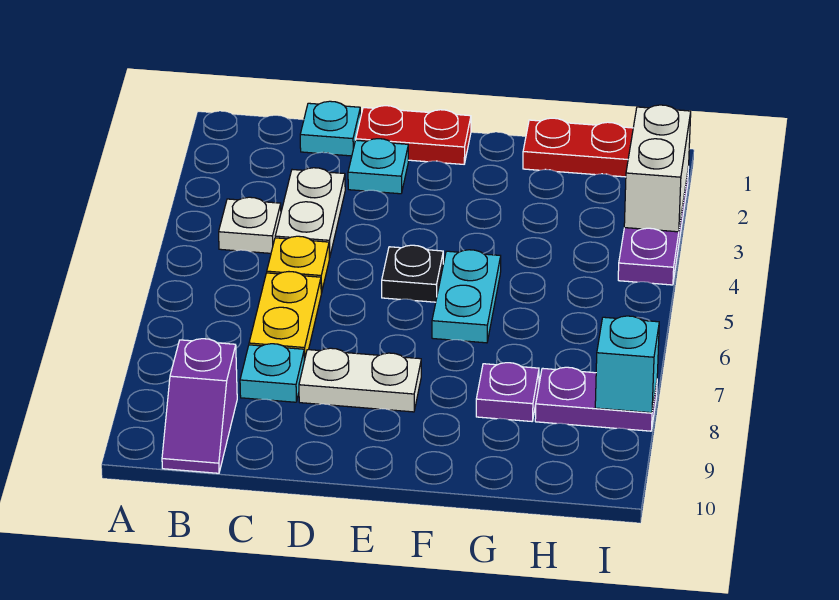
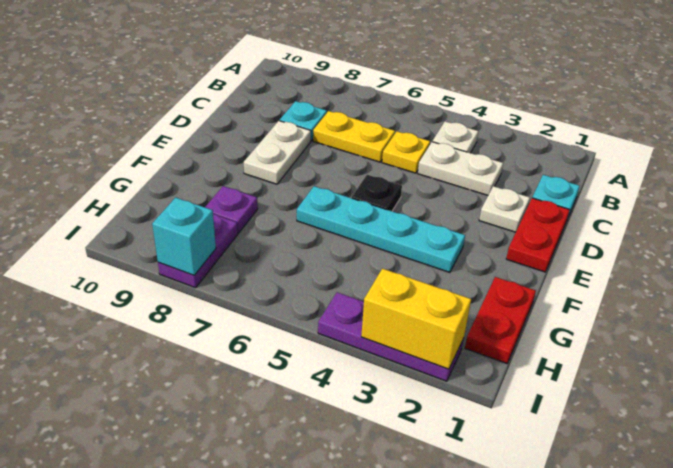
purple slope B9:B10 level 1 top 9 -> none
cyan plate D2 level 1 -> white plate D2 level 1
cyan plate F5:F6 level 1 -> cyan plate F3:F6 level 1
white brick I2:I3 level 2 -> yellow brick I2:I3 level 2

